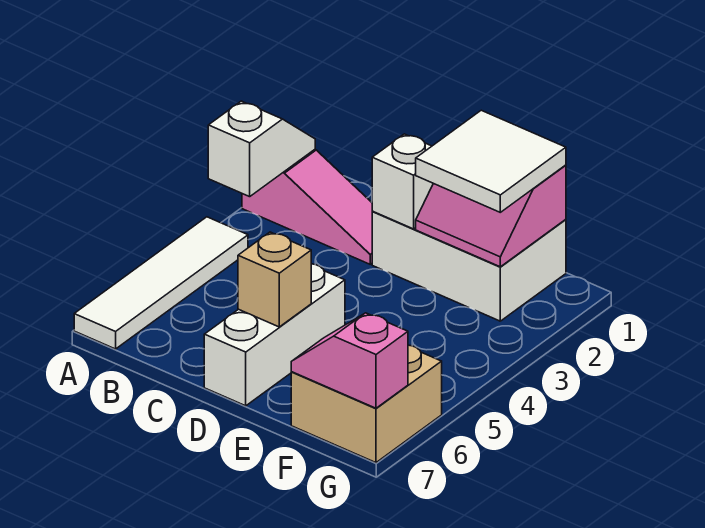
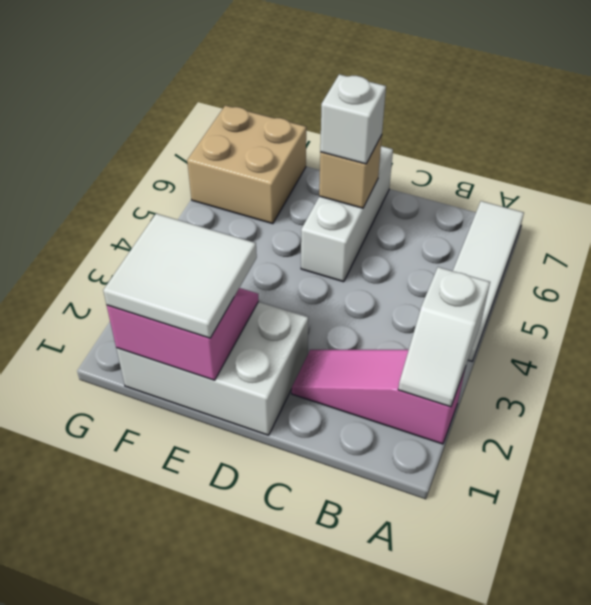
white brick D2 level 2 -> white brick D6 level 3
pink slope F7:G7 level 2 top G -> none

